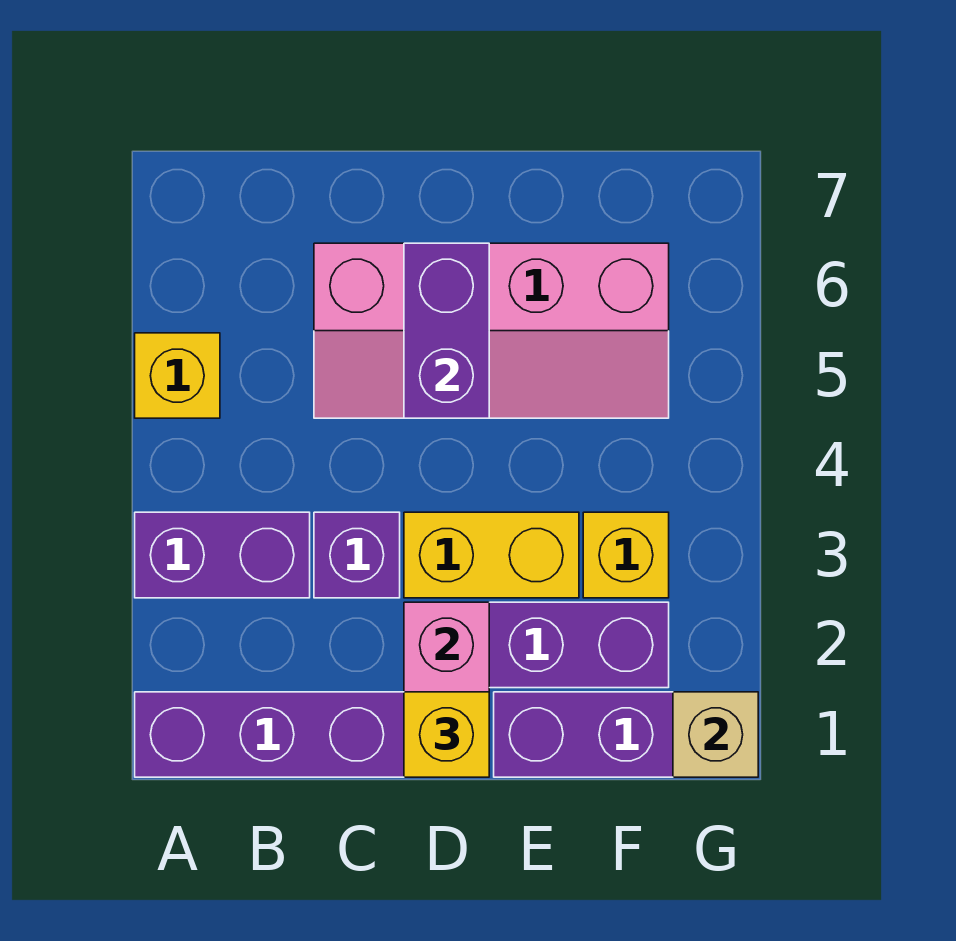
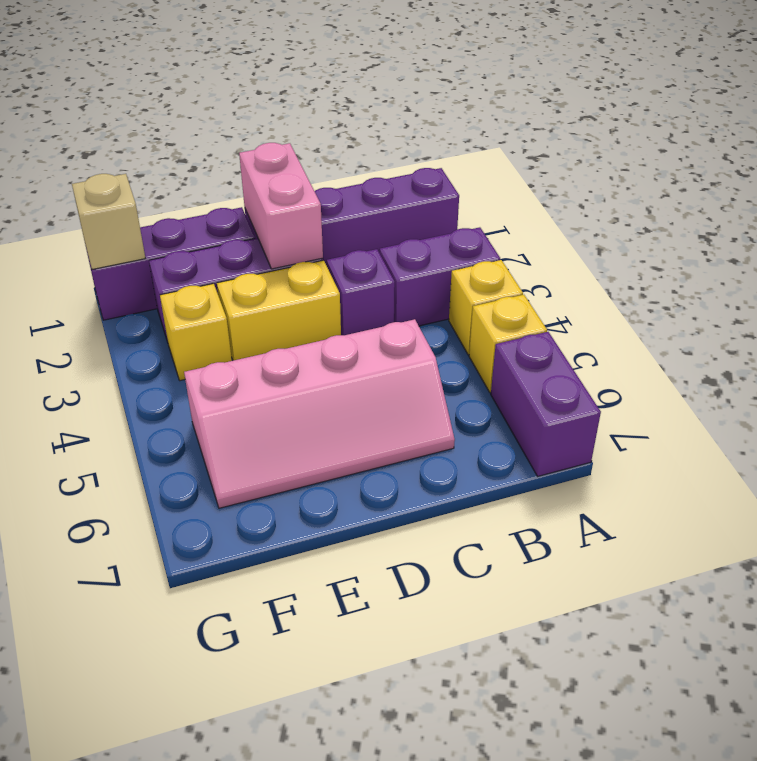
pink slope C5:F6 level 1 top 6 -> pink slope C5:F6 level 1 top 5
yellow brick D1 level 3 -> yellow brick A4 level 1
purple brick D5:D6 level 2 -> purple brick A6:A7 level 1

